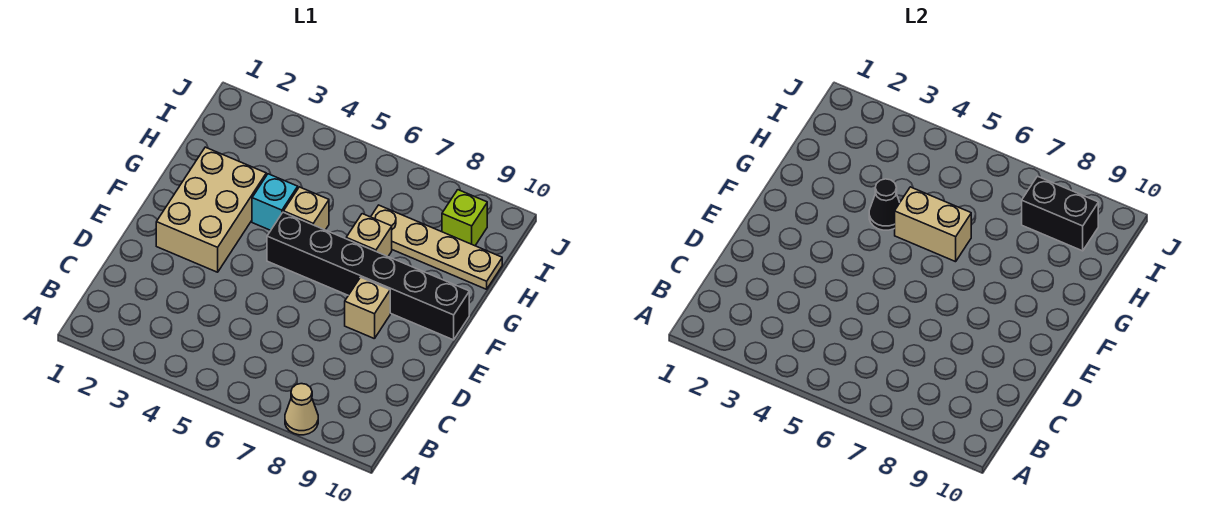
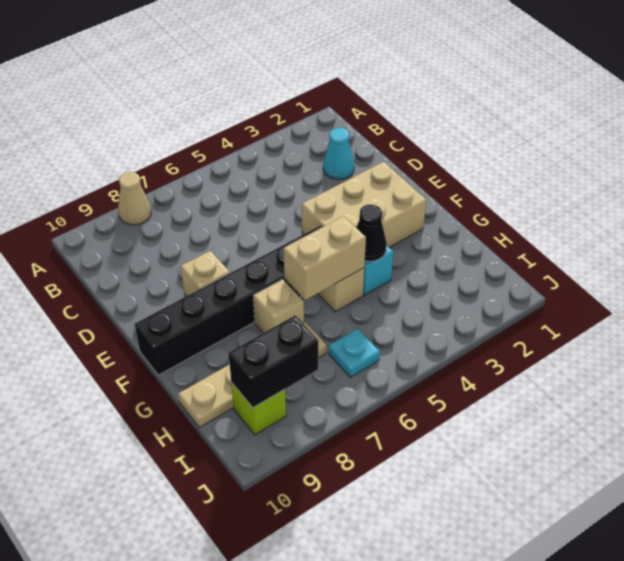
none -> cyan cone C2 level 1
tan brick E2:G3 level 1 -> tan brick E2:F4 level 1
none -> cyan plate I6 level 1

